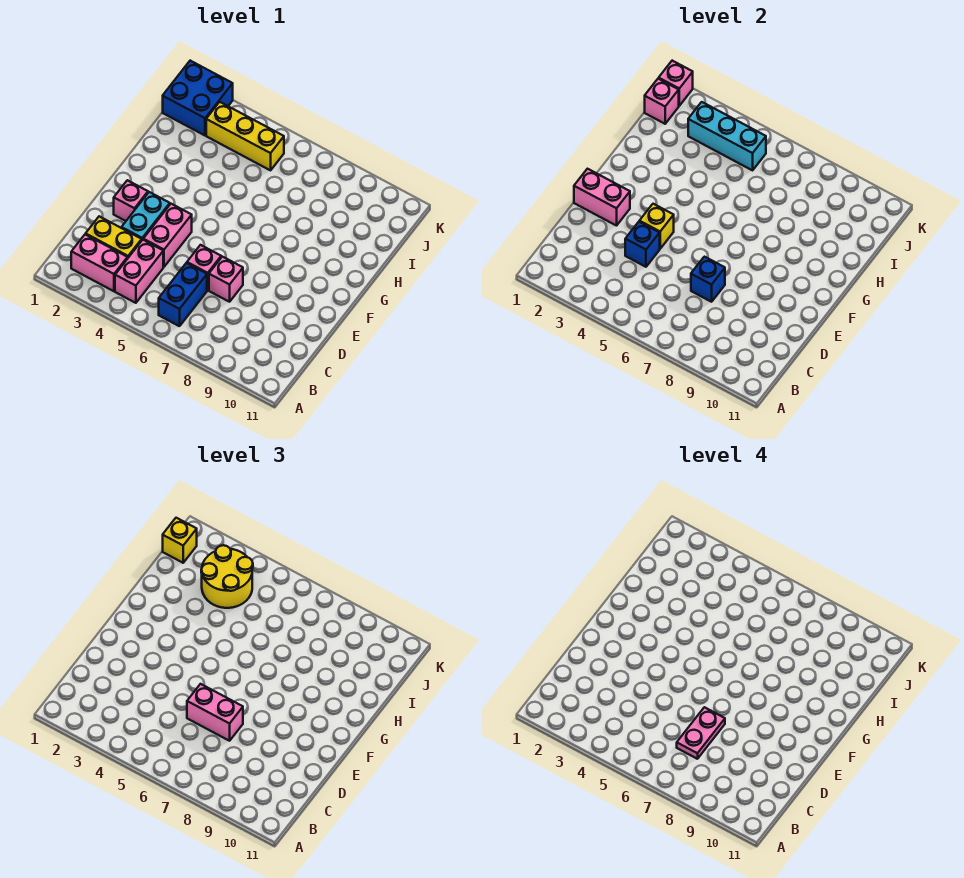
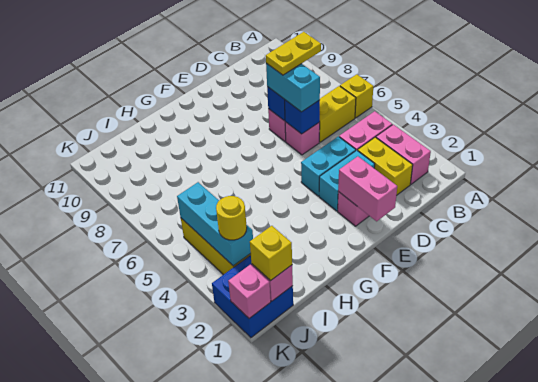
blue brick B6:C6 level 1 -> yellow brick B6:C6 level 1
pink plate C7:D7 level 4 -> yellow plate C7:D7 level 4
pink brick D4:E4 level 1 -> cyan brick D4:E4 level 1
blue brick D4 level 2 -> blue brick D6 level 2
pink brick D6:D7 level 3 -> cyan brick D6:D7 level 3
yellow brick E4 level 2 -> yellow brick A6 level 1
yellow round brick I3:J4 level 3 -> yellow round brick J3 level 3

